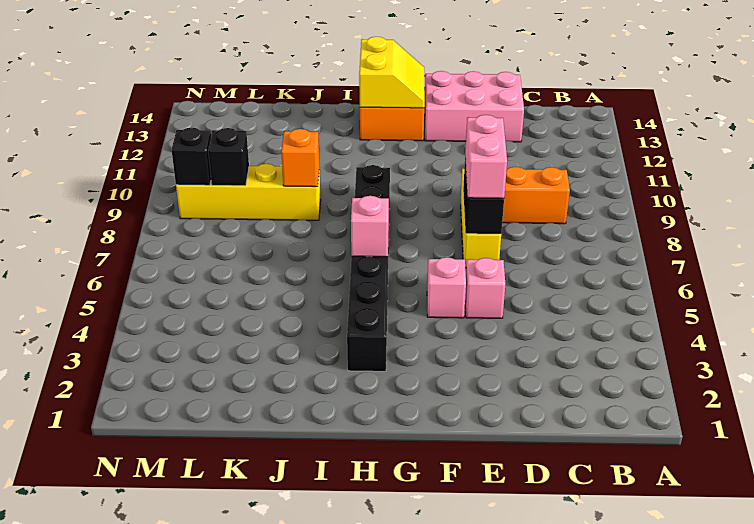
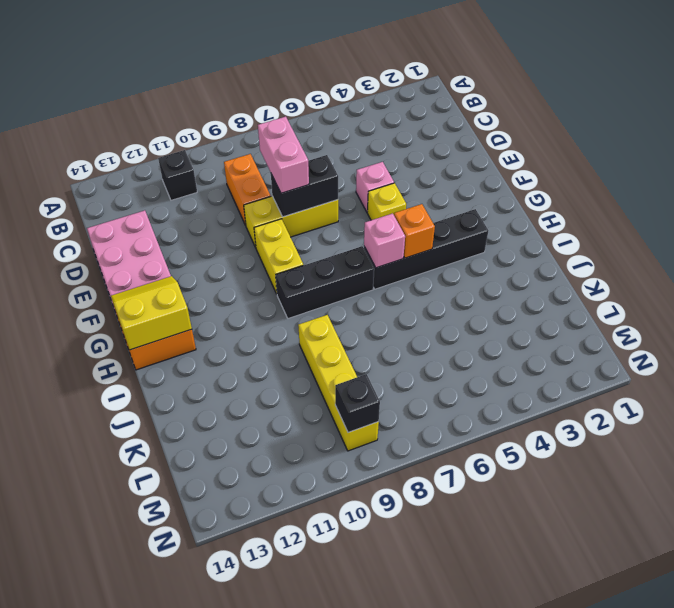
pink brick E7:E8 level 3 -> pink brick D8:E8 level 3
pink brick F5 level 1 -> yellow brick F5 level 1
none -> yellow brick F9:G9 level 1
orange brick J9 level 2 -> orange brick H5 level 2
black brick L9 level 2 -> black brick B11 level 1

